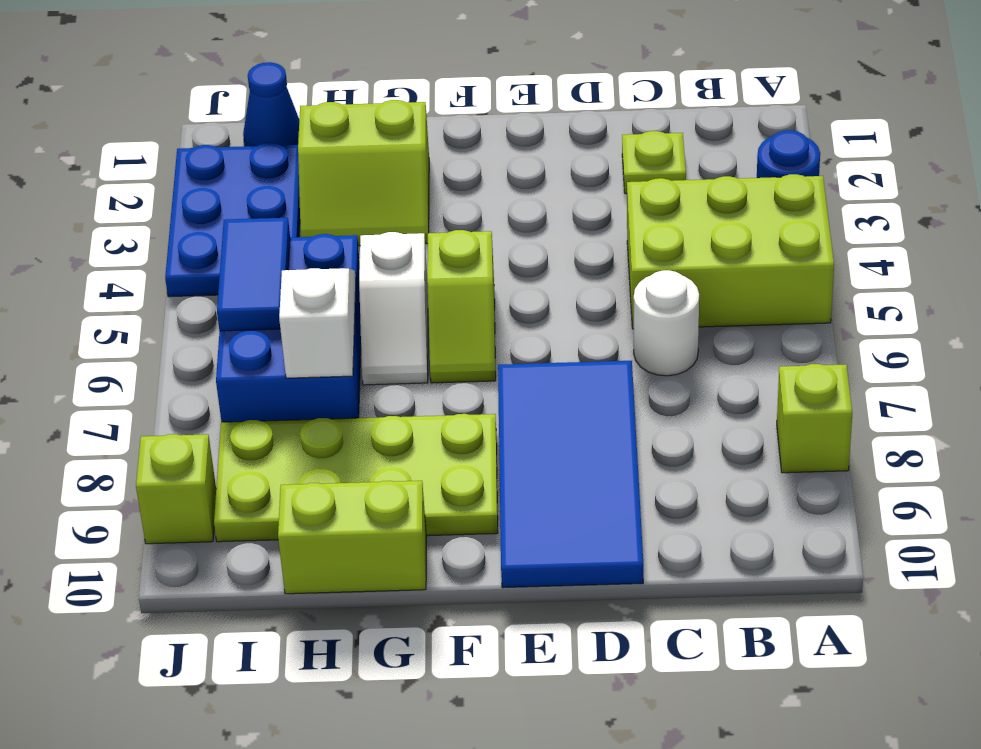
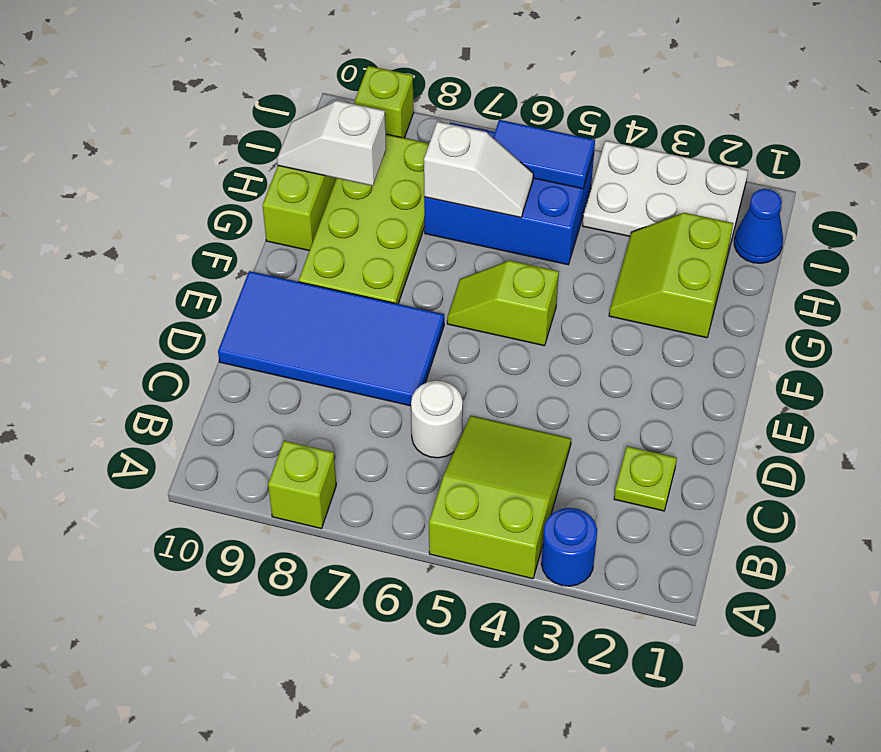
lime brick A4:C5 level 1 -> lime slope A4:C5 level 1 top A
white slope G5:G6 level 1 top 5 -> white slope H9:H10 level 2 top 9
blue plate I2:J4 level 1 -> white plate I2:J4 level 1

